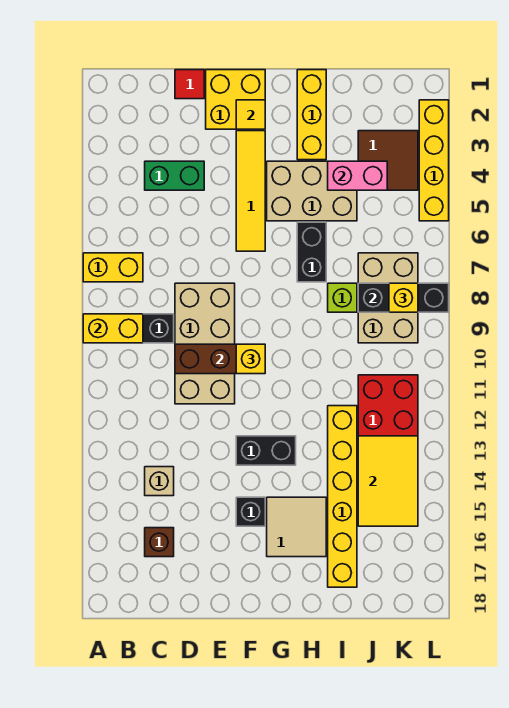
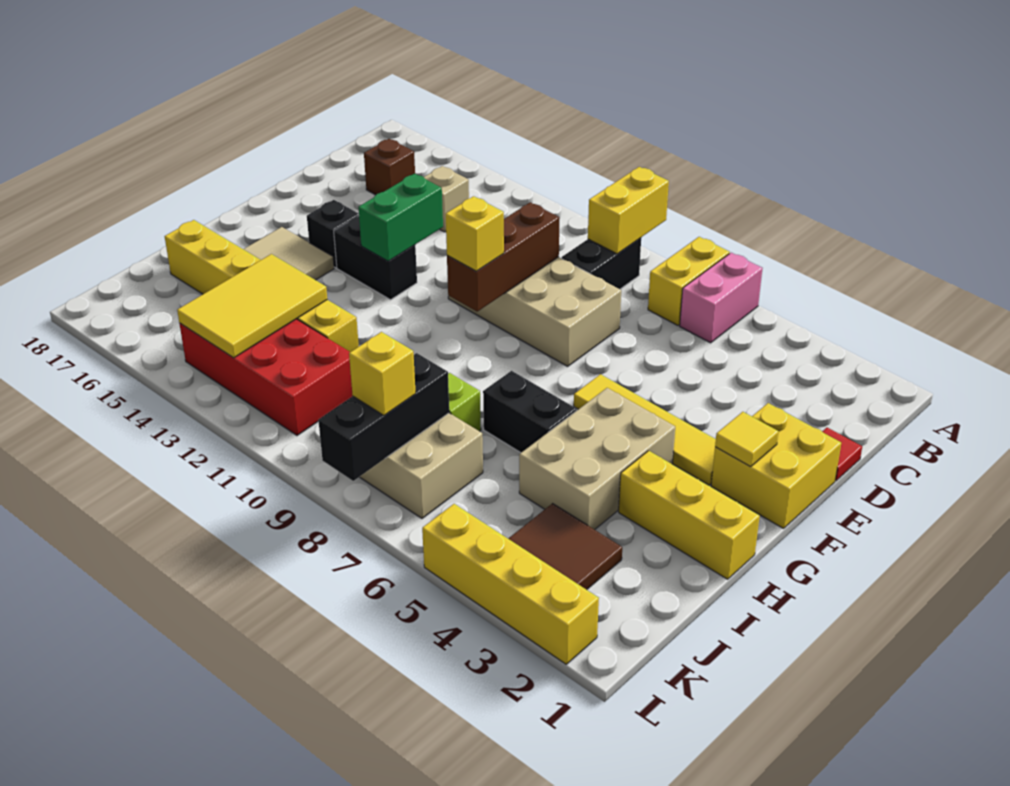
green brick C4:D4 level 1 -> green brick E13:F13 level 2
black brick F13:G13 level 1 -> black brick F13:F14 level 1
pink brick I4:J4 level 2 -> pink brick A6:B6 level 1
yellow tile J13:K15 level 2 -> yellow tile I13:K14 level 2

